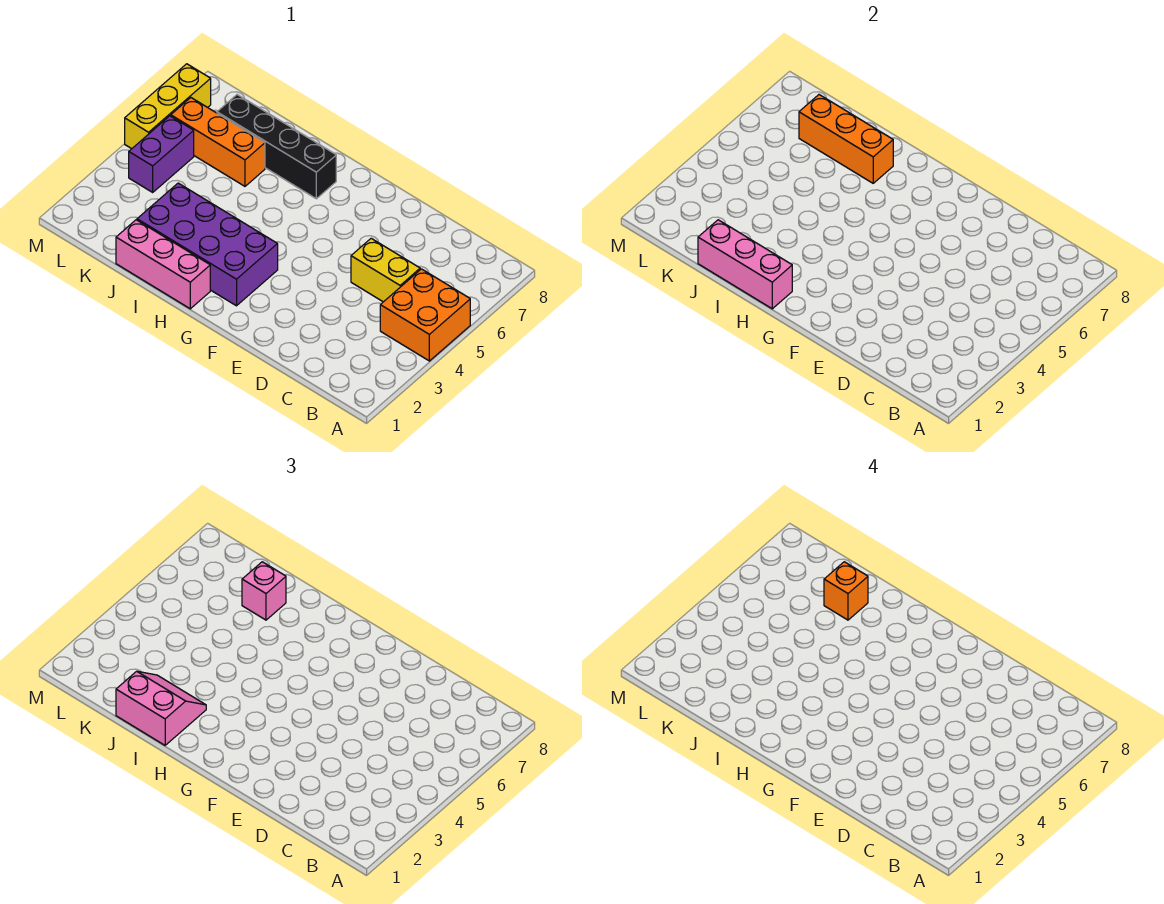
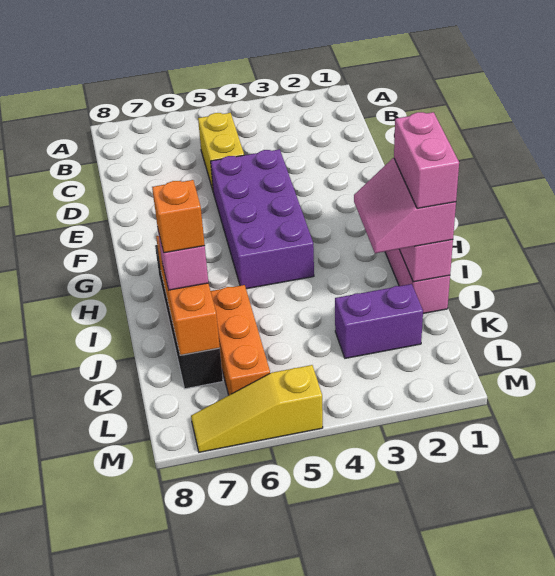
orange brick A4:B5 level 1 -> none
purple brick G2:J3 level 1 -> purple brick E4:H5 level 1
none -> pink brick I1:J1 level 4
purple brick L4:L5 level 1 -> purple brick K2:K3 level 1
yellow brick M5:M7 level 1 -> yellow slope M5:M7 level 1 top 5

